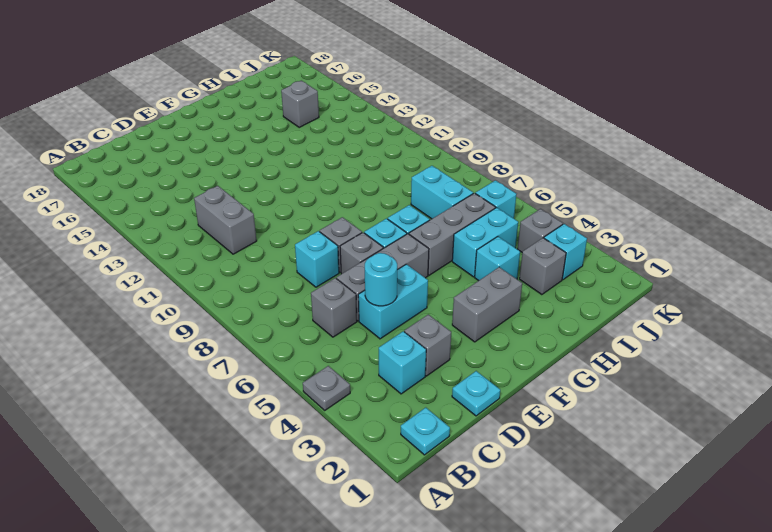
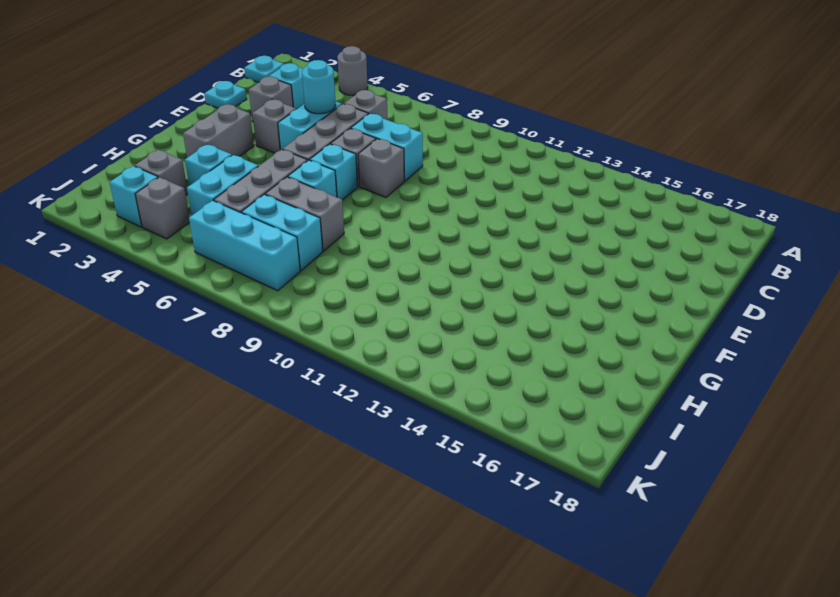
grey plate A4 level 1 -> grey round brick A4 level 1
grey brick C11:C12 level 1 -> grey brick H7:H8 level 1
cyan brick D8 level 1 -> cyan brick D7:D8 level 1
grey brick I15 level 1 -> grey brick E4 level 1
cyan brick J6 level 1 -> cyan brick J6:J8 level 1

